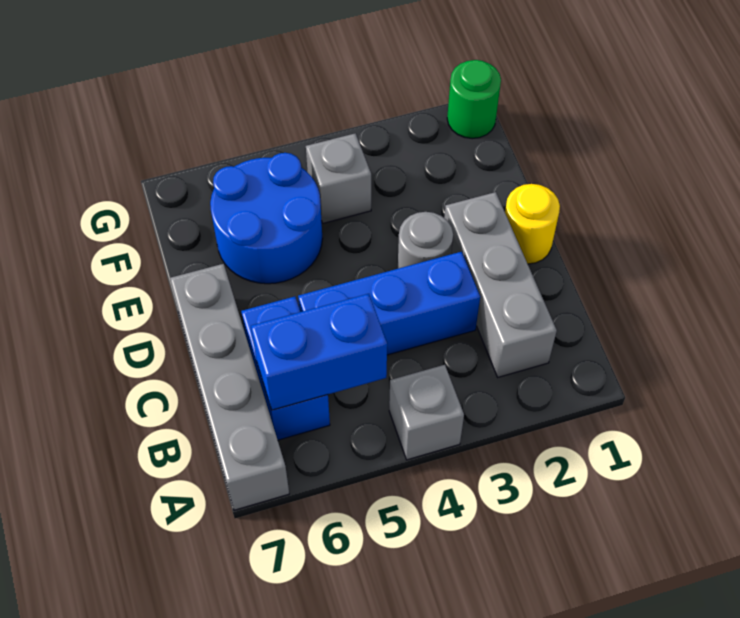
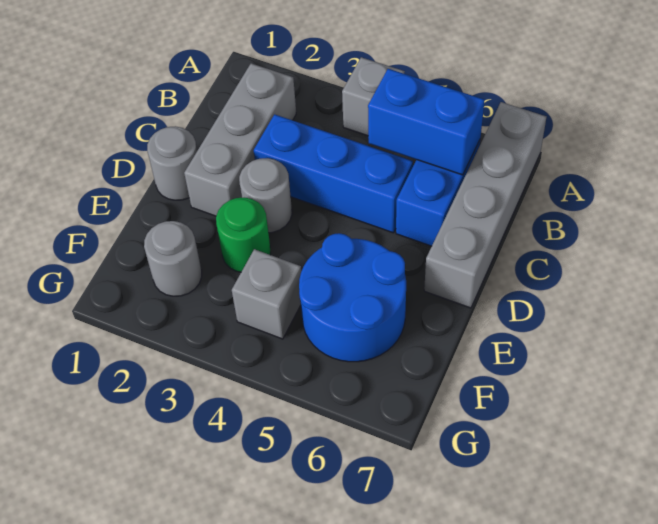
yellow round brick D1 level 1 -> grey round brick D1 level 1
none -> grey round brick F2 level 1
green round brick G1 level 1 -> green round brick E3 level 1

